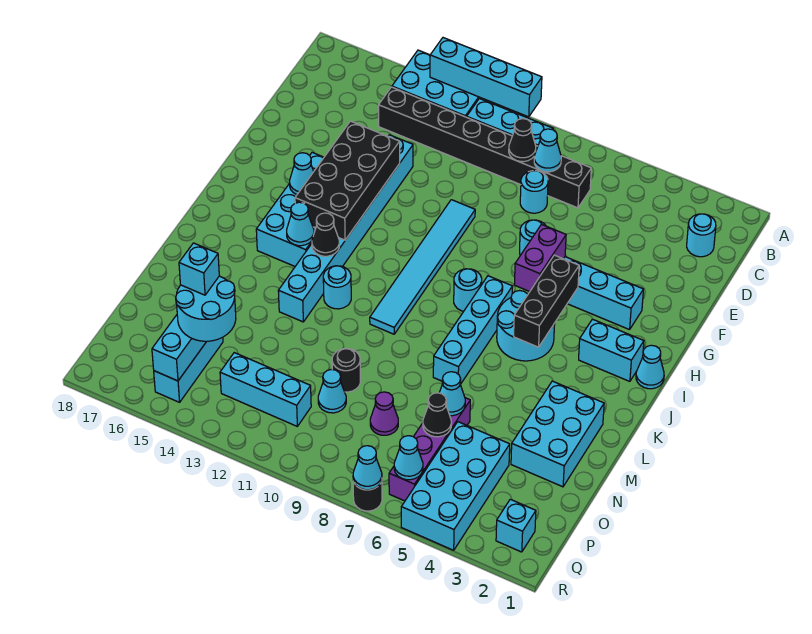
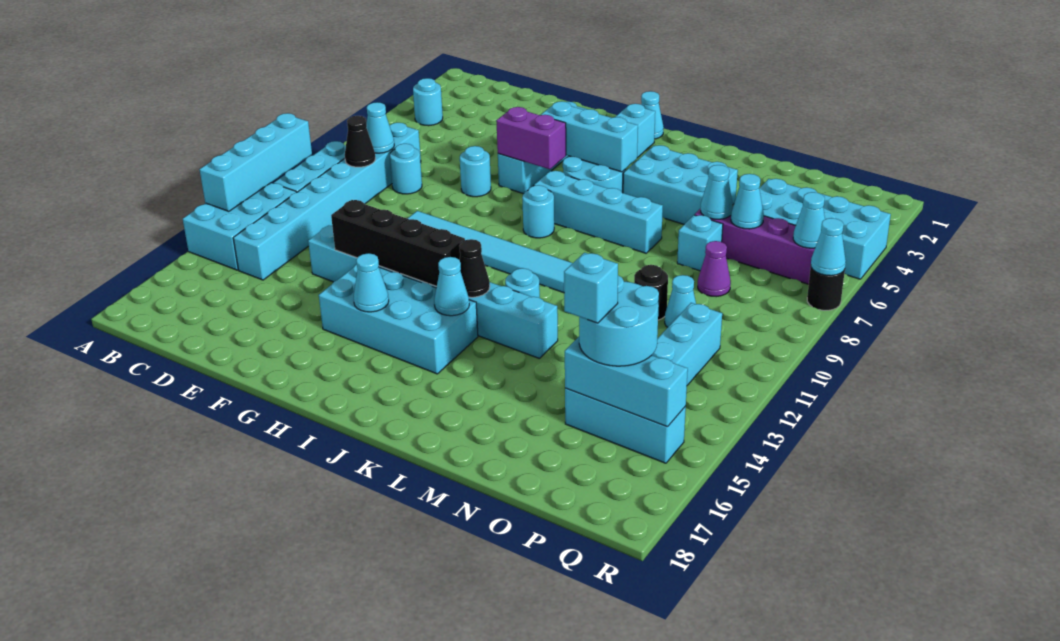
cyan round brick C2 level 1 -> cyan round brick B4 level 1
black brick C7:C14 level 1 -> cyan brick C7:C14 level 1
black brick F13:I14 level 2 -> black brick F13:I13 level 2
black brick H5:J5 level 2 -> cyan brick H5:J5 level 2
cyan brick L2:N3 level 1 -> cyan brick K4:M5 level 1
black cone O6 level 2 -> cyan cone O6 level 2
cyan brick Q2 level 1 -> cyan brick N7 level 1

